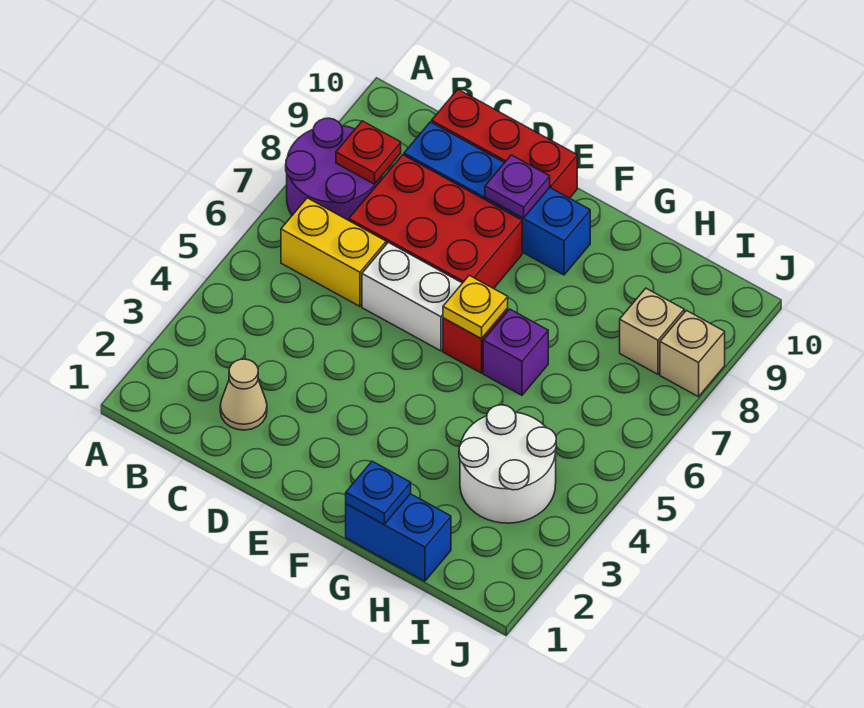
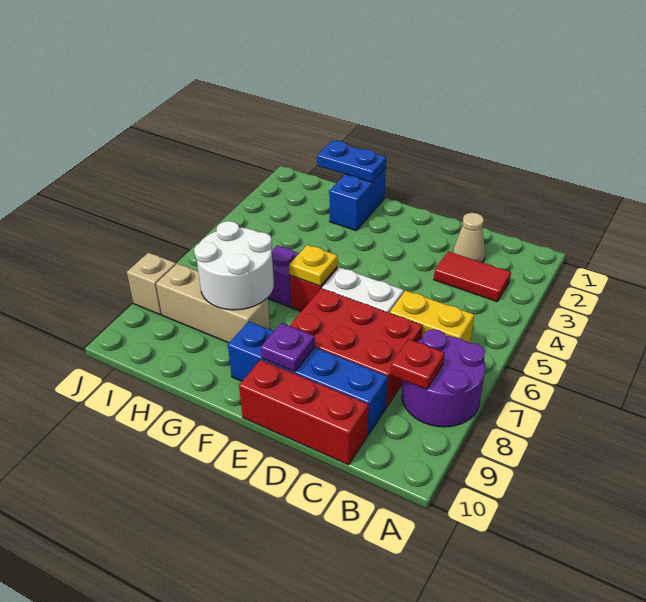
none -> red tile B3:C3 level 1
blue brick G1:H1 level 1 -> blue brick G1:G2 level 1
blue plate G1 level 2 -> blue plate G1:H1 level 2
white round brick H3:I4 level 1 -> white round brick G7:H8 level 2
tan brick I8 level 1 -> tan brick G8:I8 level 1

